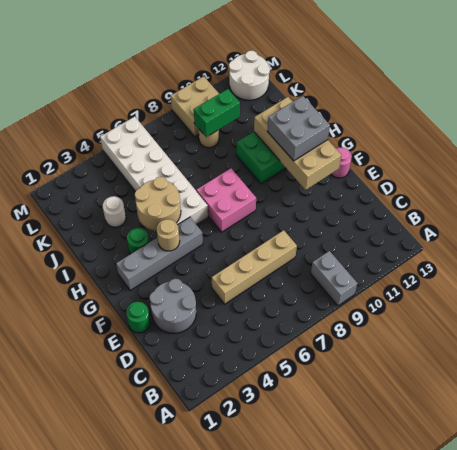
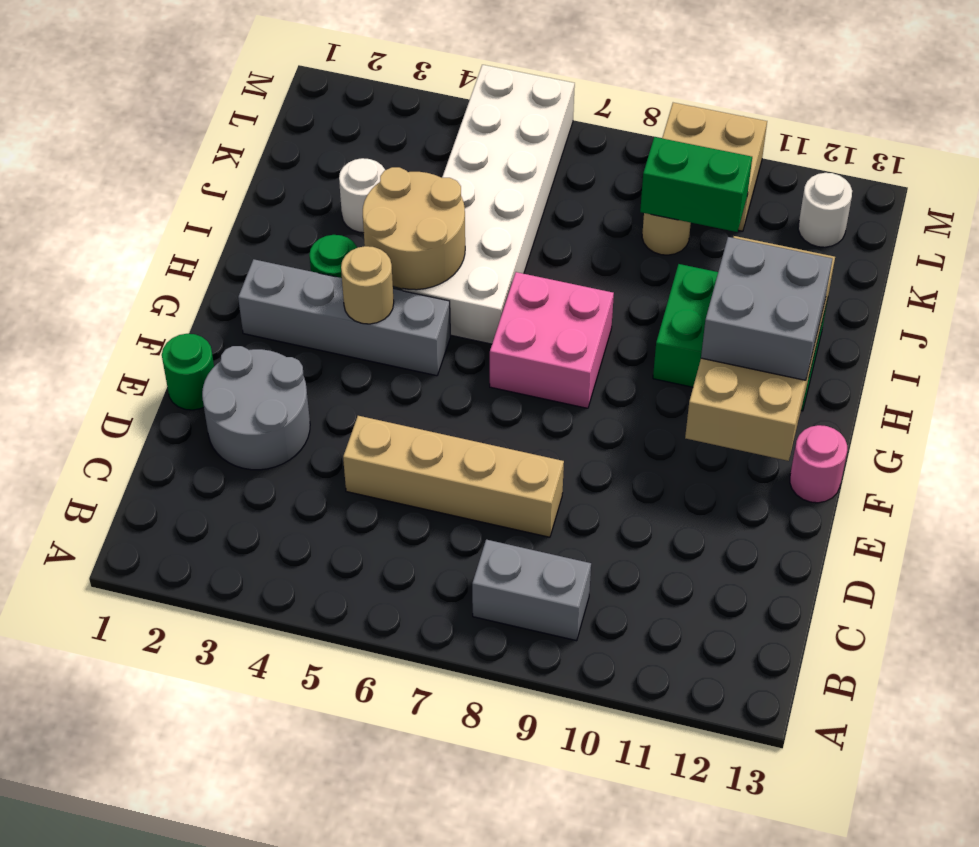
grey brick A9:B9 level 1 -> grey brick B8:B9 level 1
white round brick L12:M13 level 1 -> white round brick L12 level 1

